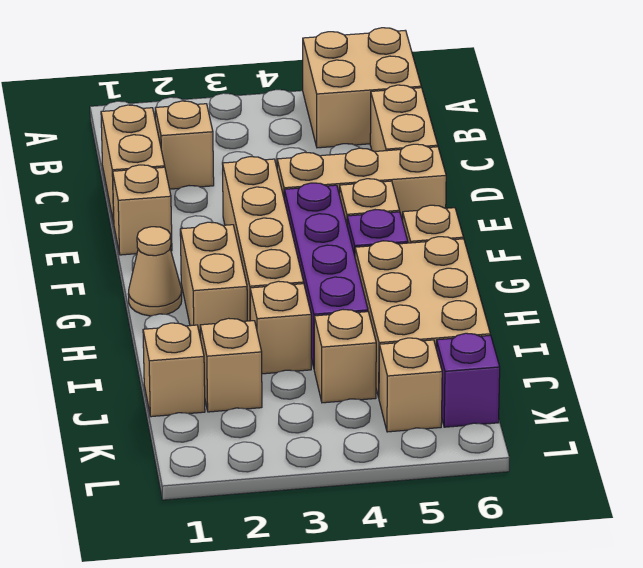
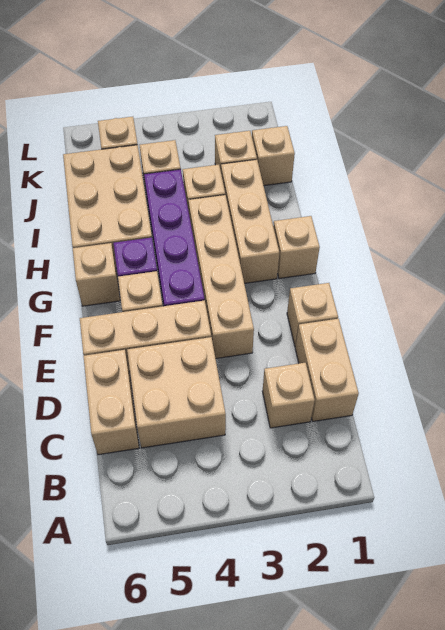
tan brick A5:B6 level 1 -> tan brick C4:D5 level 1
tan cone G1 level 1 -> tan brick G1 level 1
tan brick G2:H2 level 1 -> tan brick G2:I2 level 1
purple brick K6 level 1 -> none

